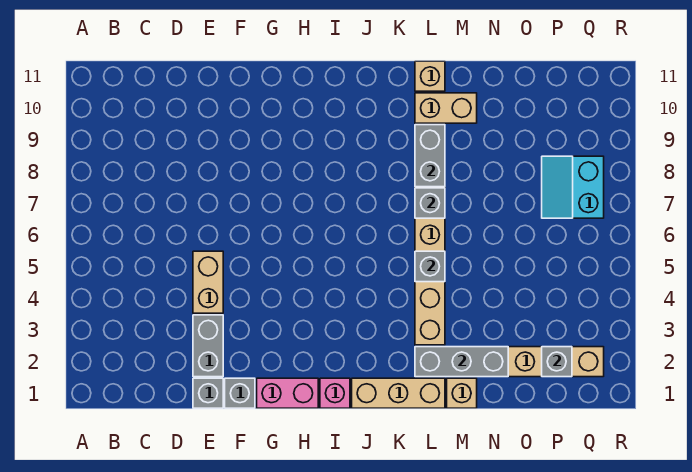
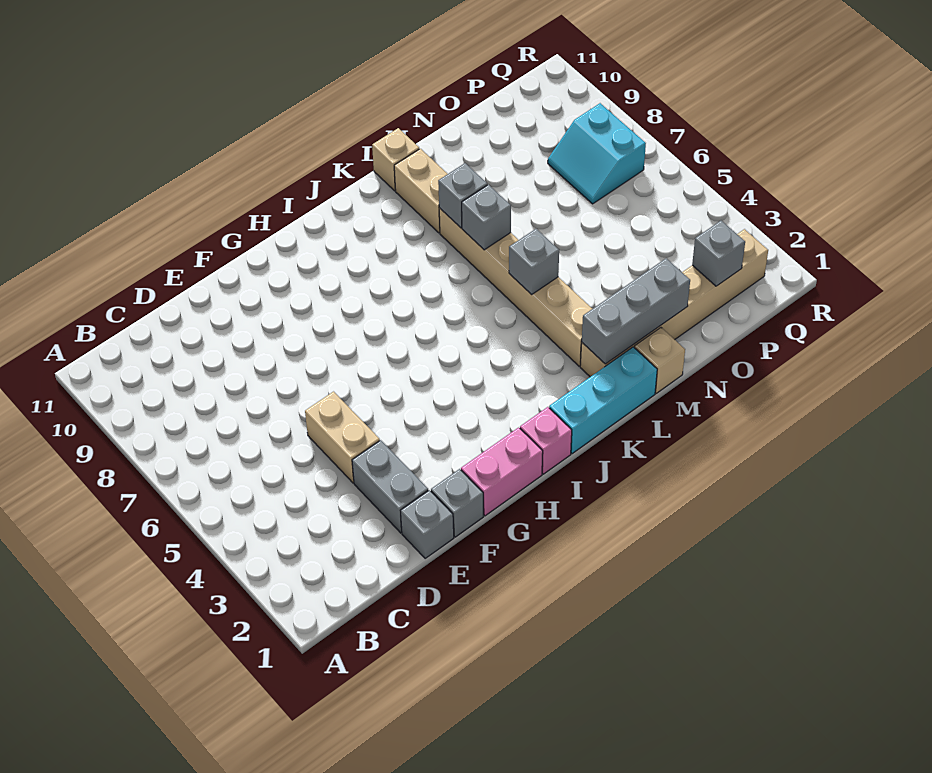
tan brick J1:L1 level 1 -> cyan brick J1:L1 level 1
grey brick L8:L9 level 2 -> grey brick L8 level 2
tan brick L10:M10 level 1 -> tan brick L9:L10 level 1

